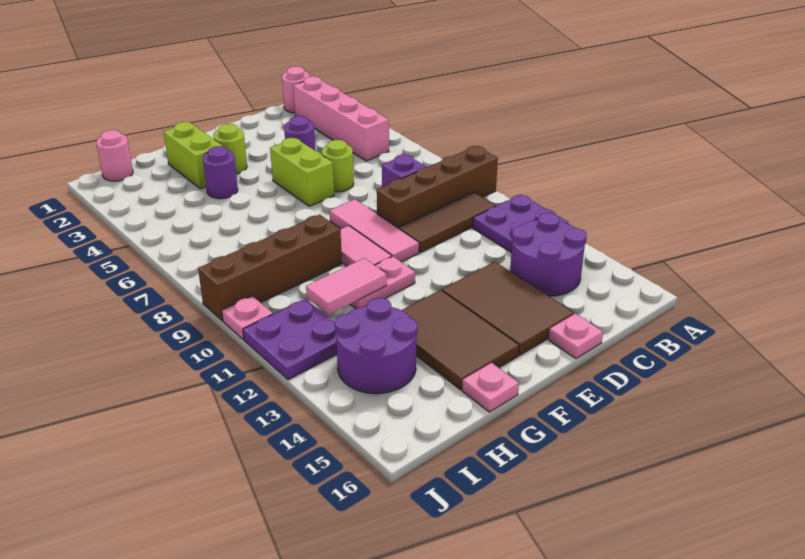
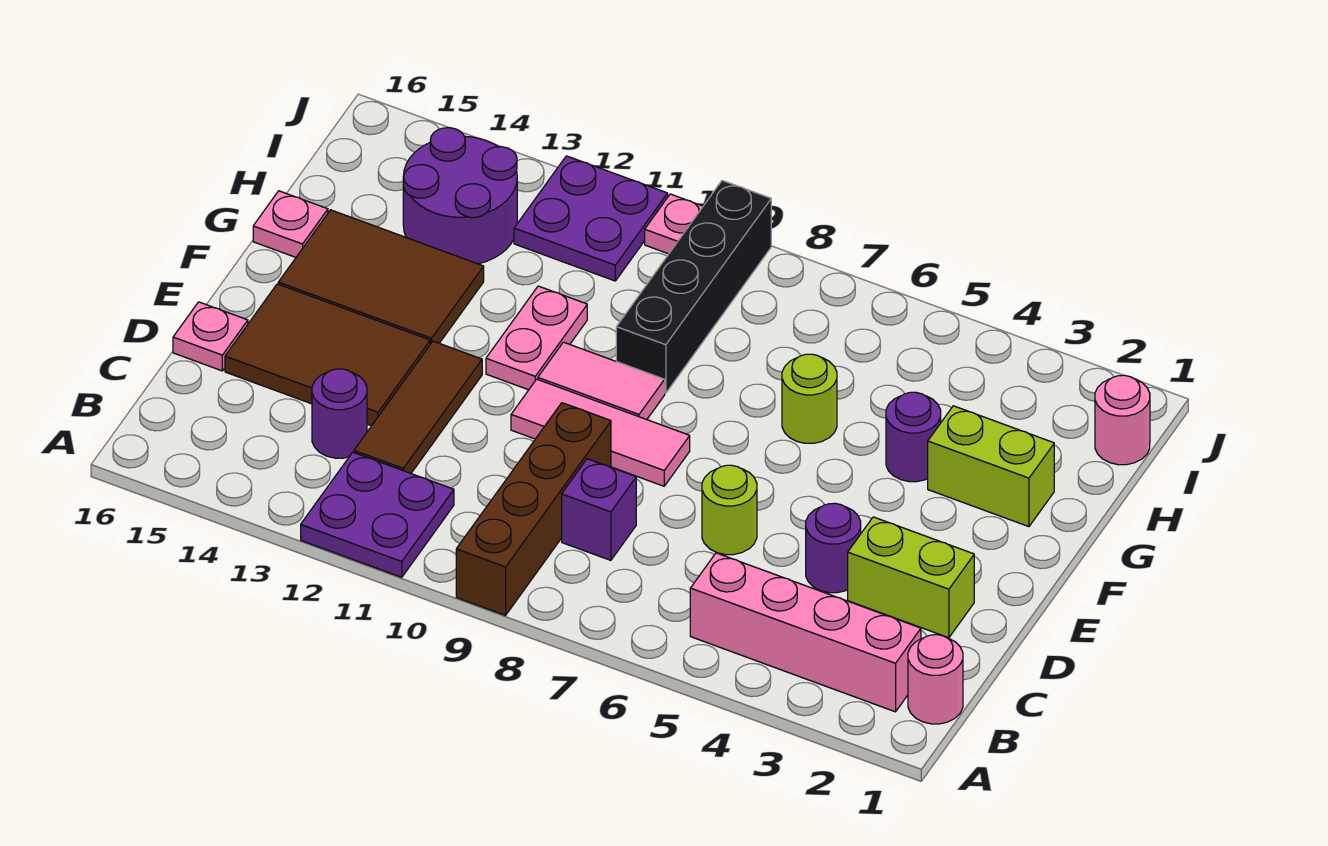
brown tile B10:D10 level 1 -> brown tile C12:E12 level 1
purple round brick B13:C14 level 1 -> purple round brick C13 level 1
lime brick E5:E6 level 1 -> lime brick D2:D3 level 1
lime round brick F3 level 1 -> lime round brick G6 level 1
brown brick G9:J9 level 1 -> black brick G9:J9 level 1
pink tile G11:H11 level 2 -> none

